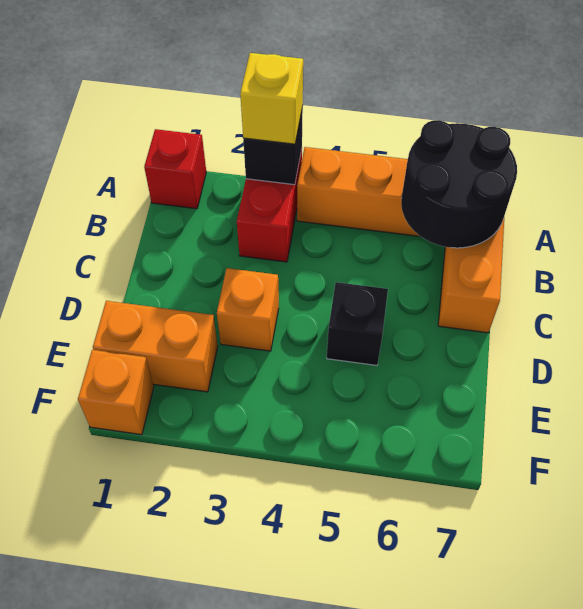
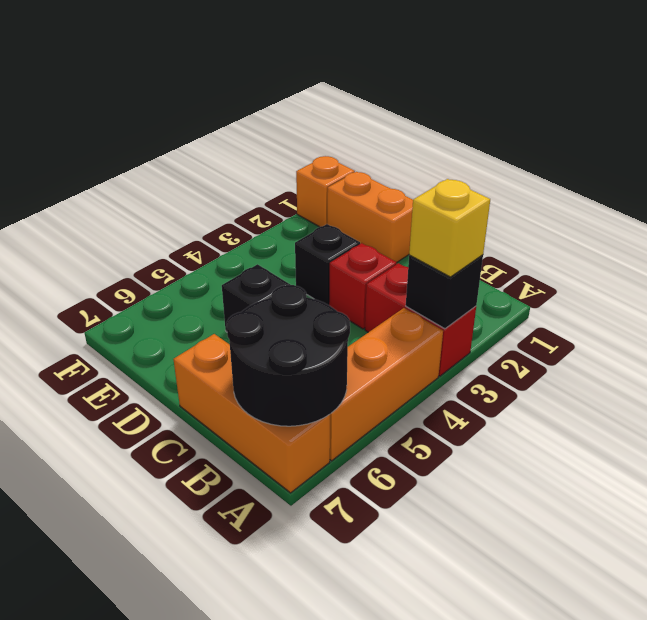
red brick A1 level 1 -> red brick C3 level 1
orange brick D3 level 1 -> black brick D3 level 1
orange brick E1:E2 level 1 -> orange brick D1:E1 level 1

